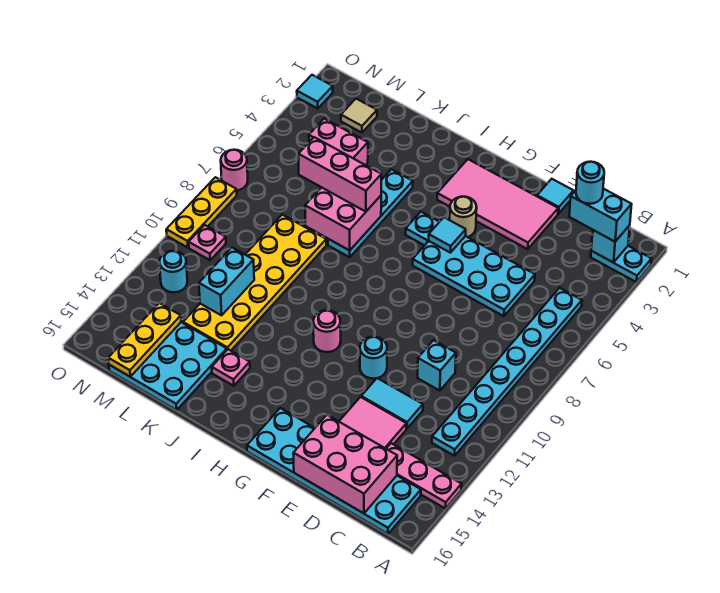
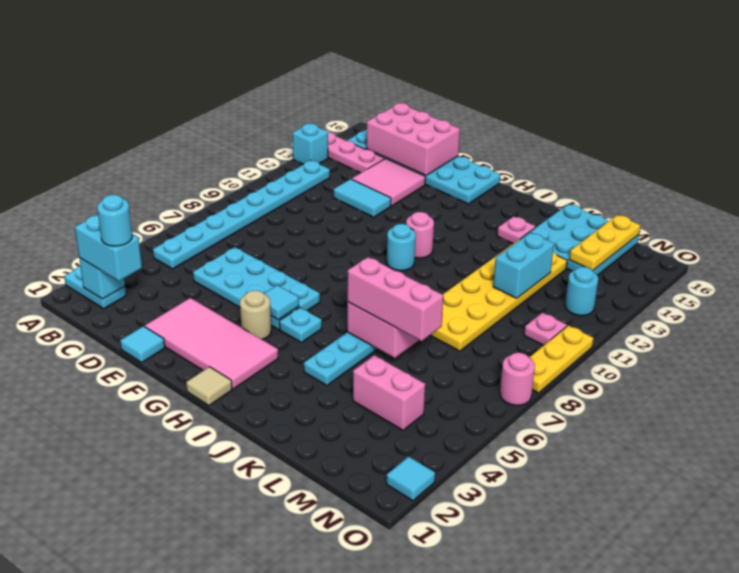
cyan brick D10 level 1 -> cyan brick A13 level 1
cyan round brick F11 level 1 -> cyan round brick H10 level 1
tan tile M2 level 1 -> tan tile H1 level 1

